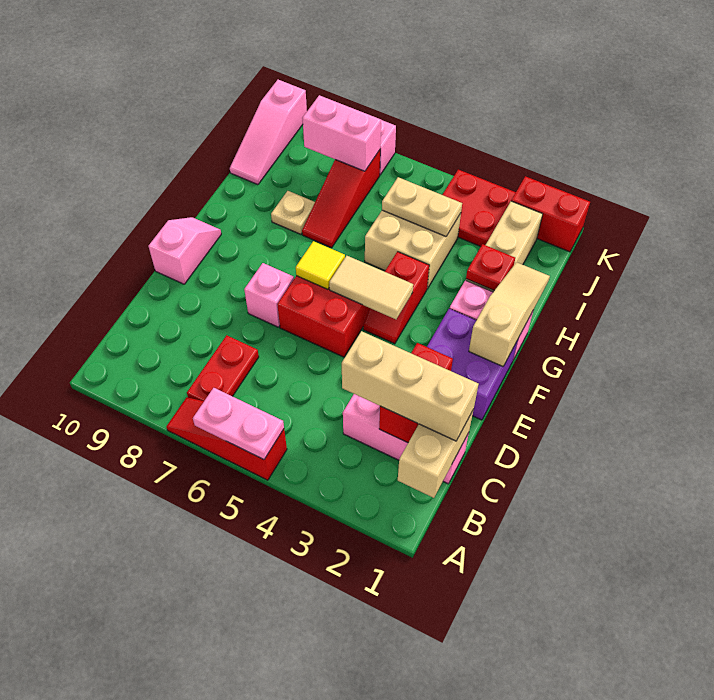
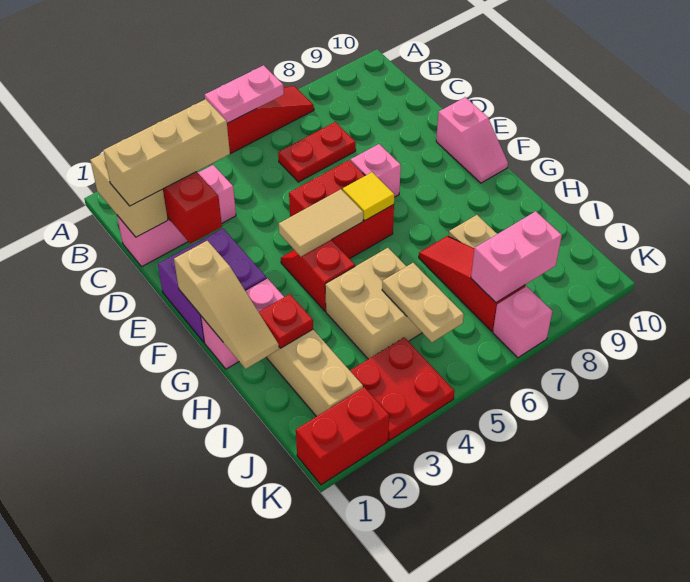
red plate B7:C7 level 1 -> red plate C6:C7 level 1
tan plate I4:I5 level 2 -> tan plate I5:J5 level 2
pink slope I10:K10 level 1 top K -> none

